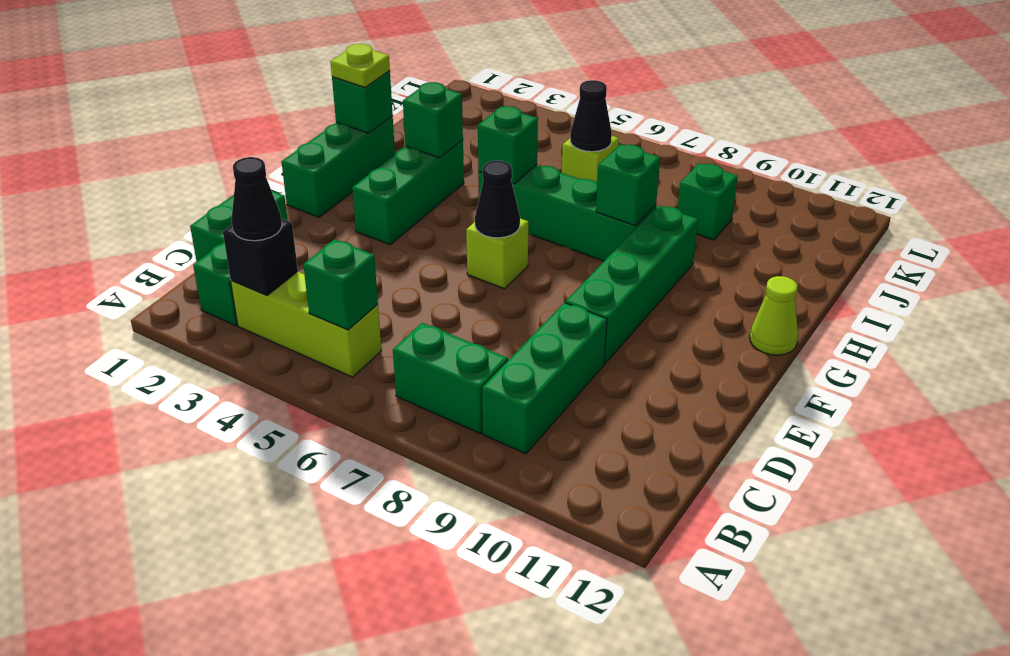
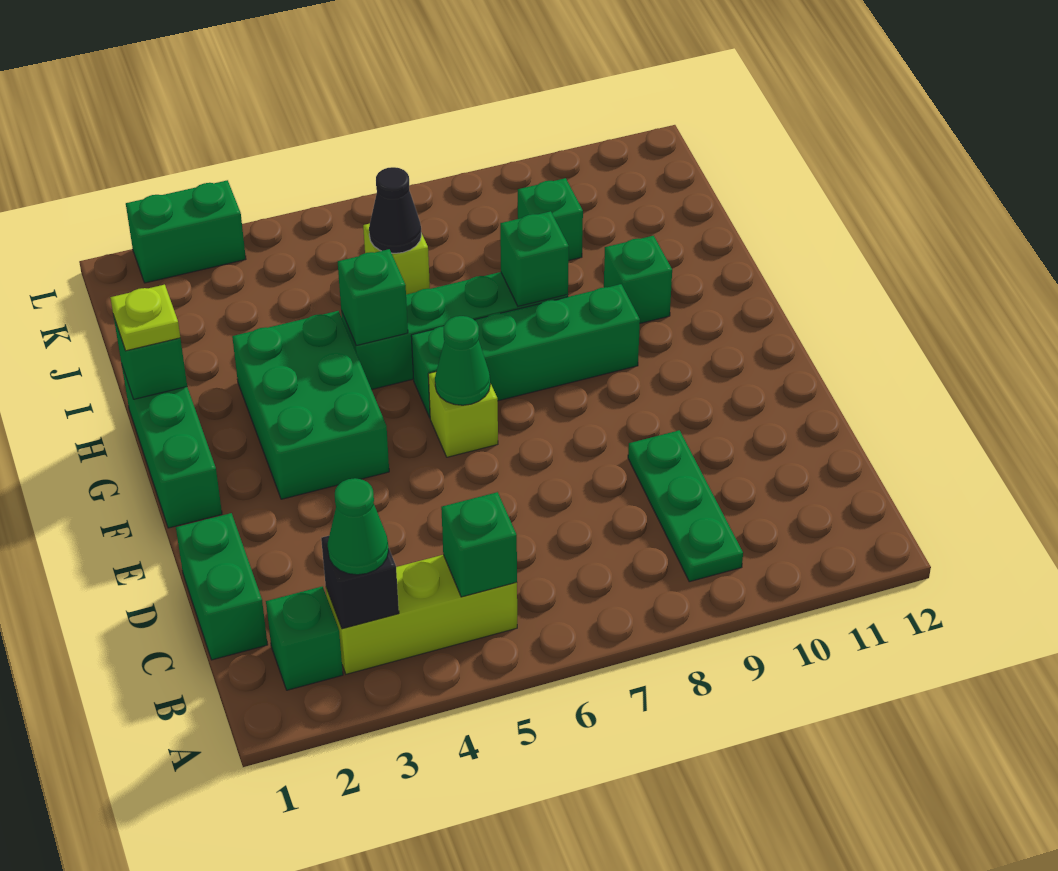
black cone B3 level 3 -> green cone B3 level 3
green brick B7:B8 level 1 -> green brick L2:L3 level 1
green brick B9:D9 level 1 -> green plate B9:D9 level 1
green brick E9:H9 level 1 -> green brick G6:G9 level 1
green brick F3:H3 level 1 -> green brick F3:H4 level 1
black cone F6 level 2 -> green cone F6 level 2
lime cone G12 level 1 -> none
green brick H3 level 2 -> green brick H10 level 1

